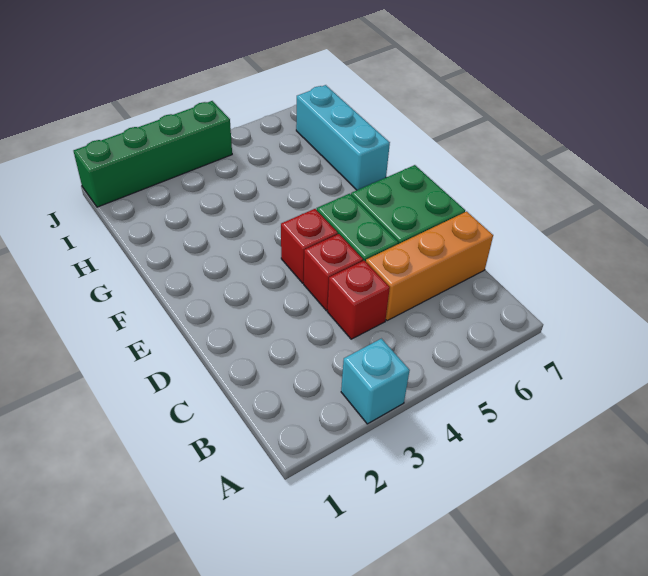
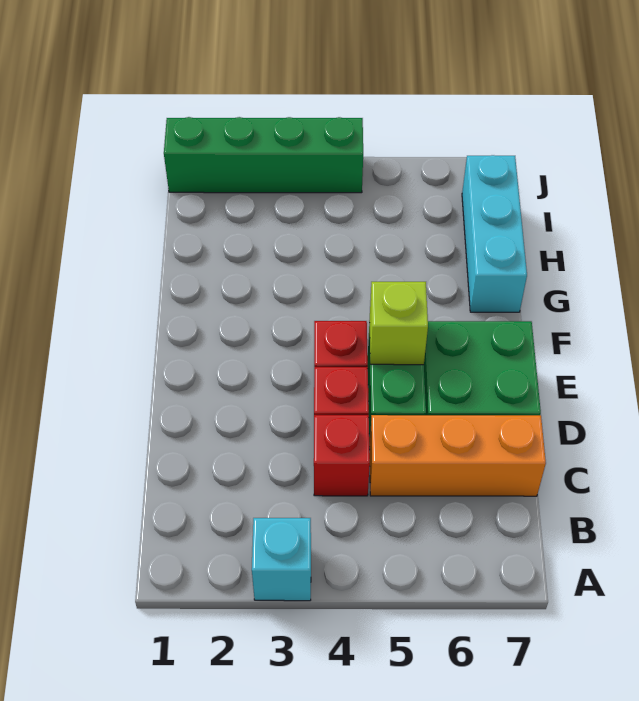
none -> lime brick E5 level 2

